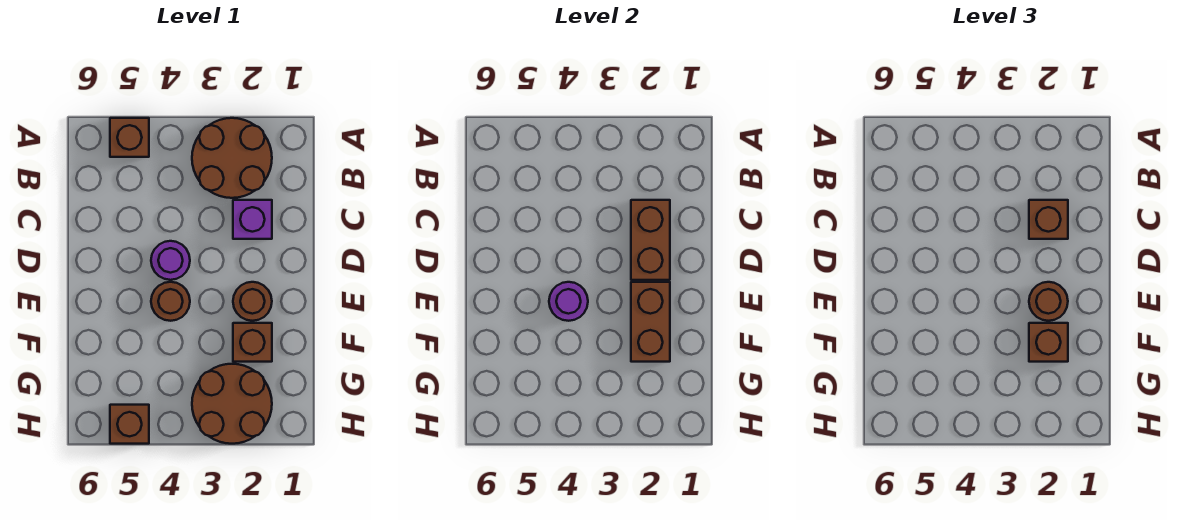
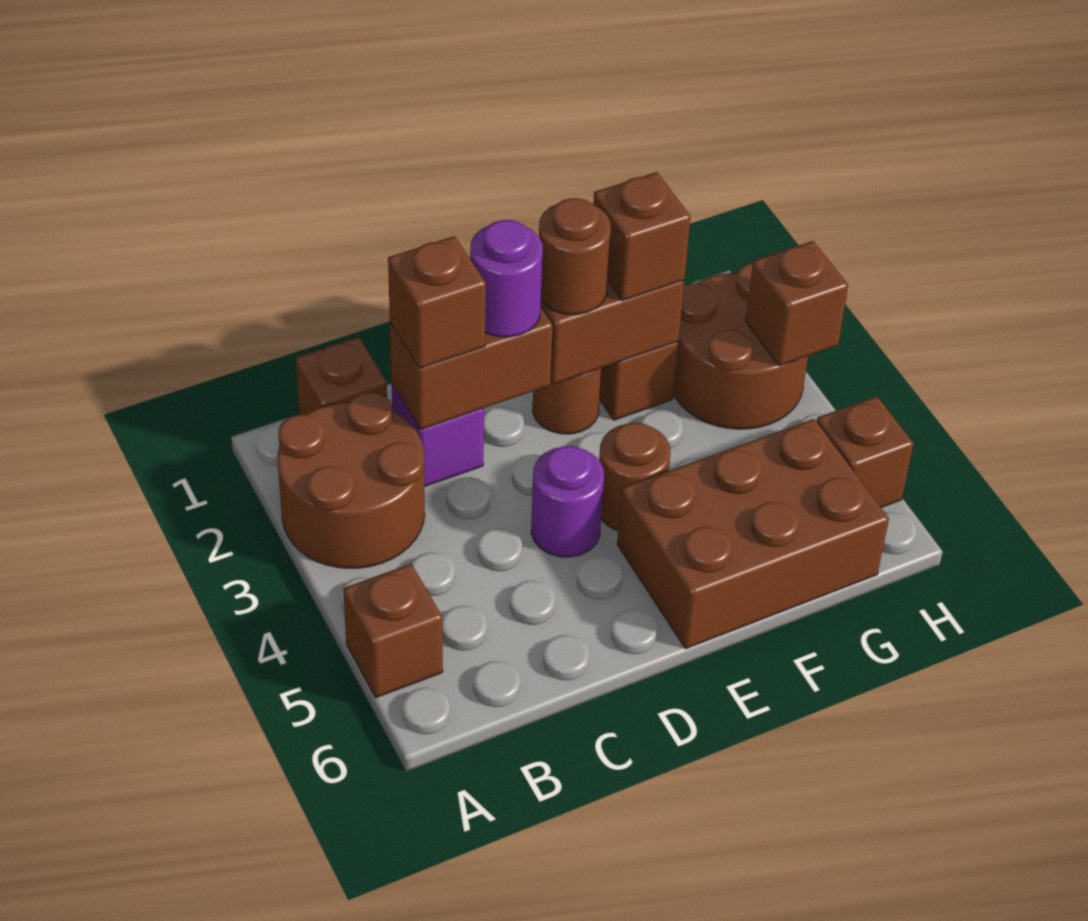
none -> brown brick B1 level 1
purple round brick E4 level 2 -> purple round brick D2 level 3
none -> brown brick E5:G6 level 1
none -> brown brick H3 level 2

